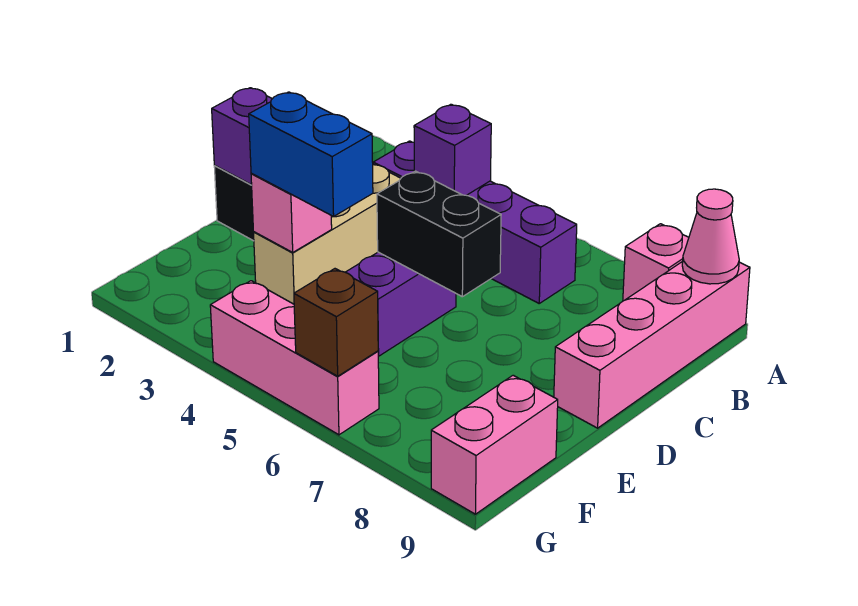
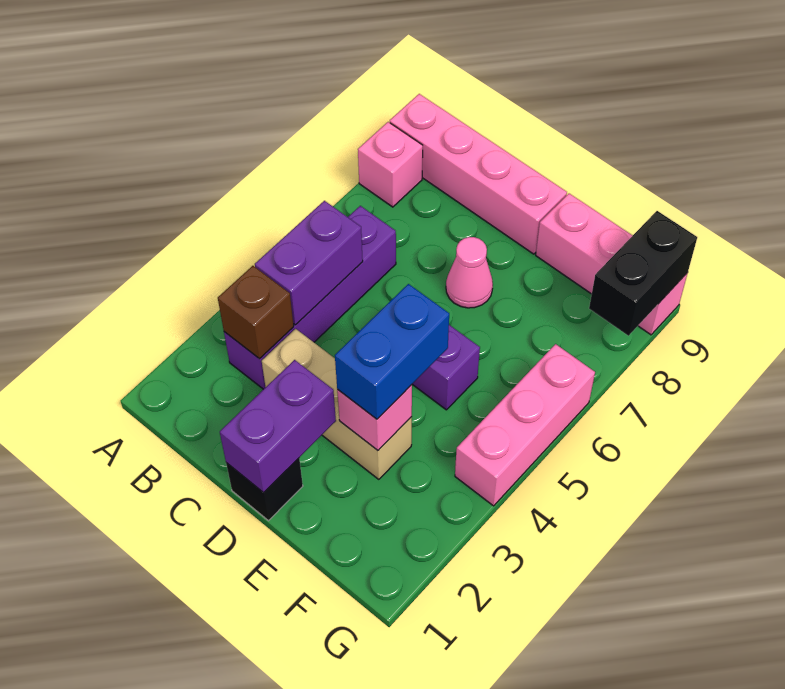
pink cone A9 level 2 -> pink cone D7 level 1
purple brick B4 level 2 -> purple brick B4:B5 level 2
black brick D5:D6 level 2 -> black brick G8:G9 level 2
pink brick F9:G9 level 1 -> pink brick E9:G9 level 1
brown brick G6 level 2 -> brown brick B3 level 2

